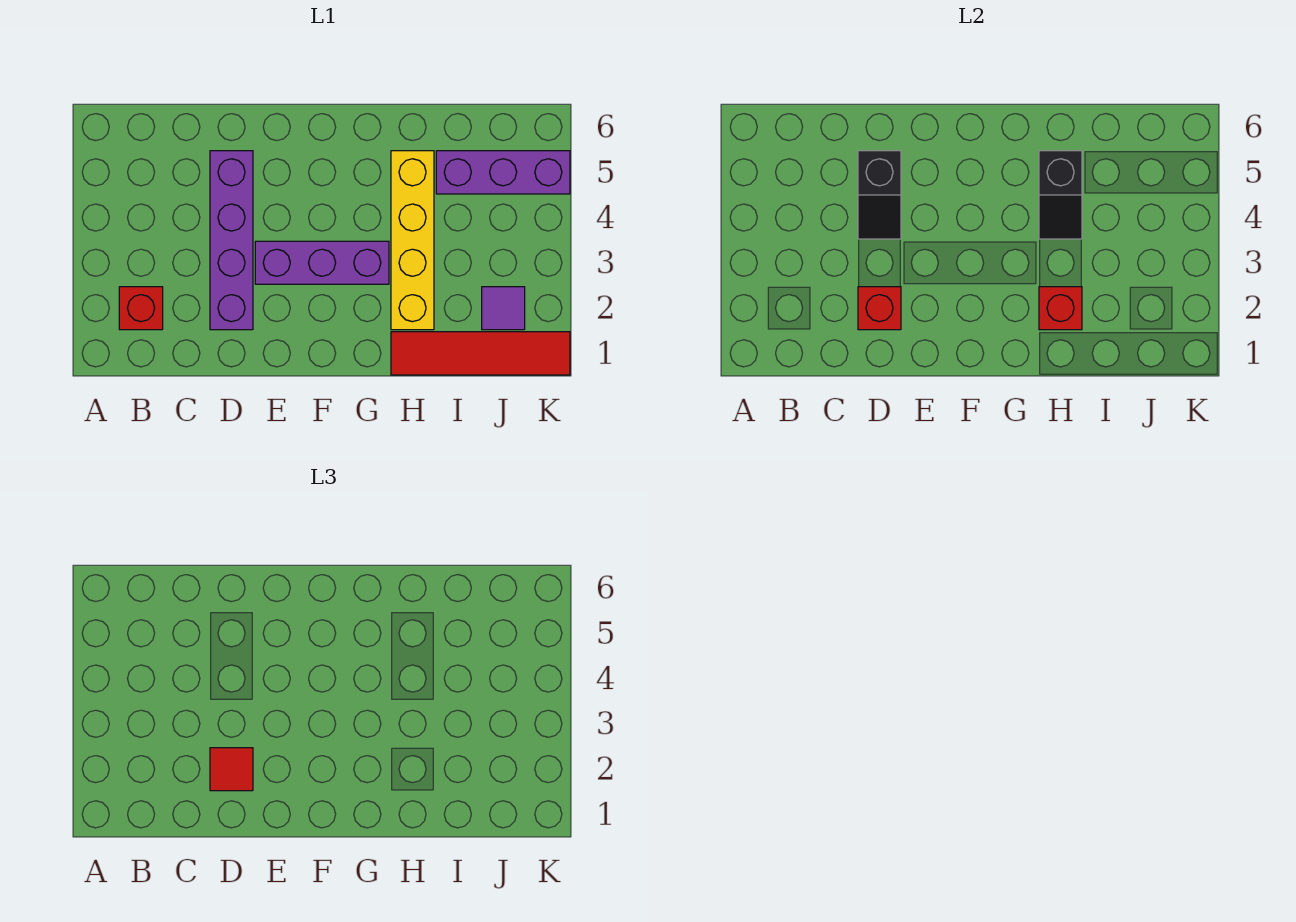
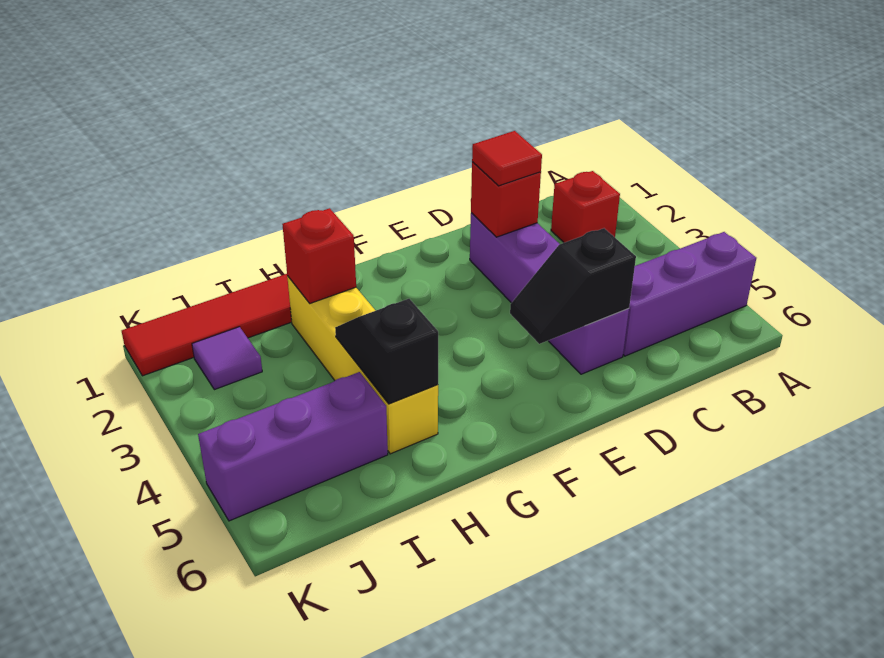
black slope D4:D5 level 2 top 5 -> black slope D5:E5 level 2 top D
purple brick E3:G3 level 1 -> purple brick A5:C5 level 1

